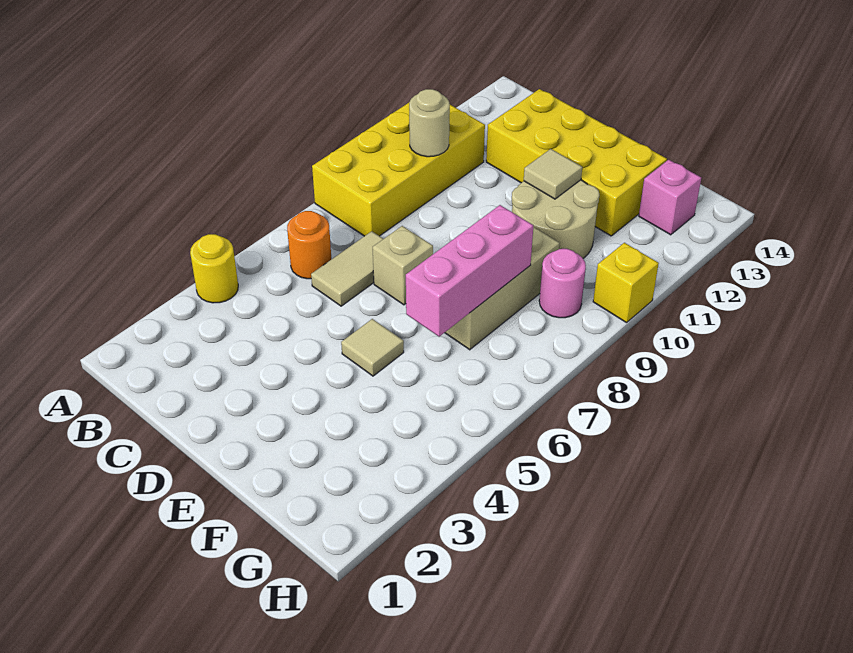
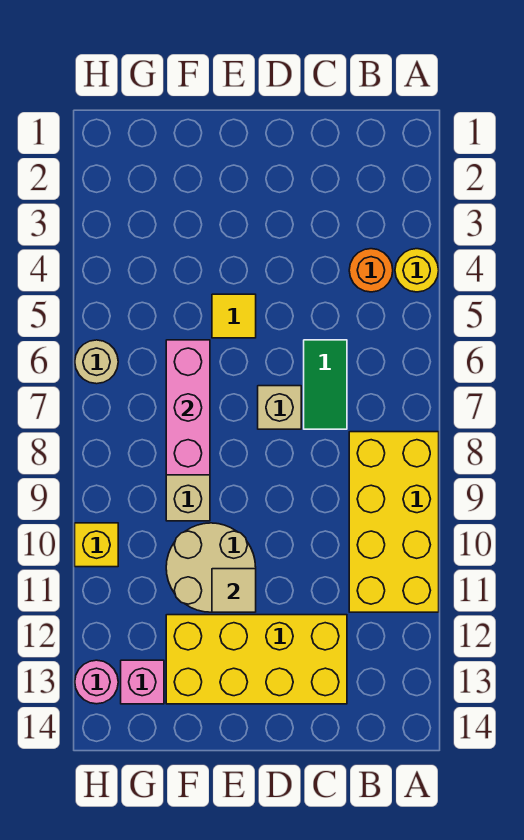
orange round brick B6 level 1 -> orange round brick B4 level 1
tan round brick B10 level 2 -> tan round brick H6 level 1
tan tile C6:C7 level 1 -> green tile C6:C7 level 1
tan tile E5 level 1 -> yellow tile E5 level 1
pink round brick G9 level 1 -> pink round brick H13 level 1

